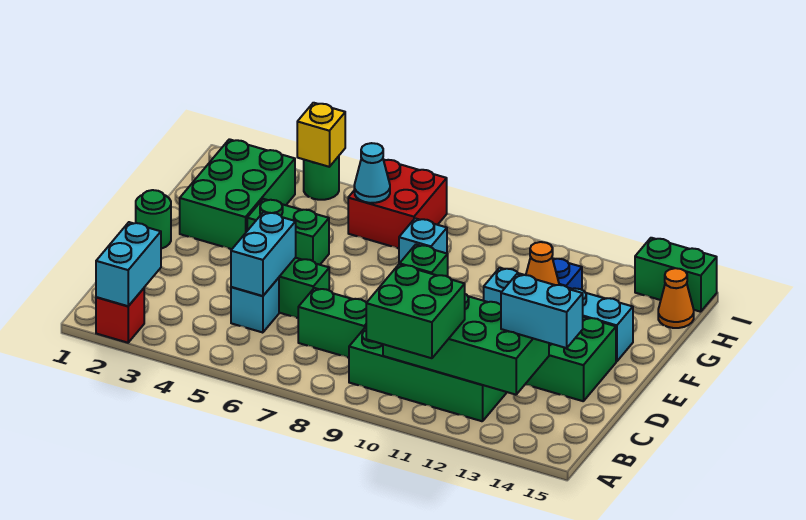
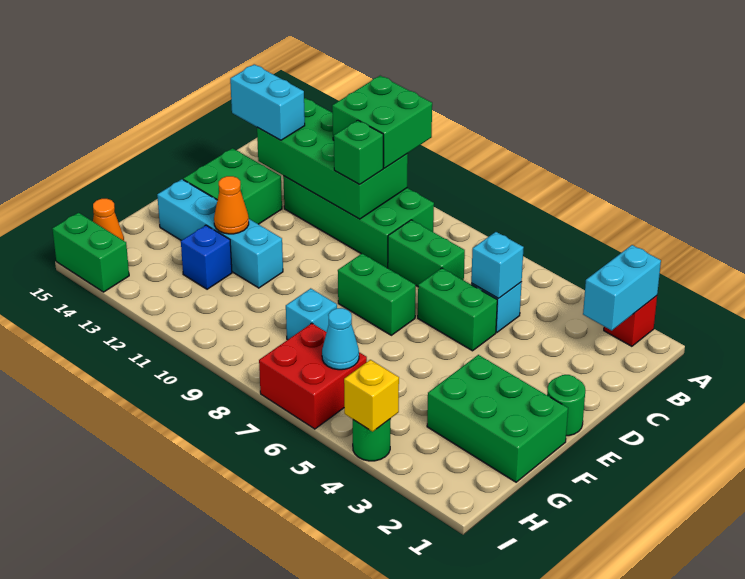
cyan brick C5:D5 level 2 -> cyan brick C5 level 2
green brick F2:H3 level 1 -> green brick F1:G3 level 1
green brick F4:F5 level 1 -> green brick E7:E8 level 1

